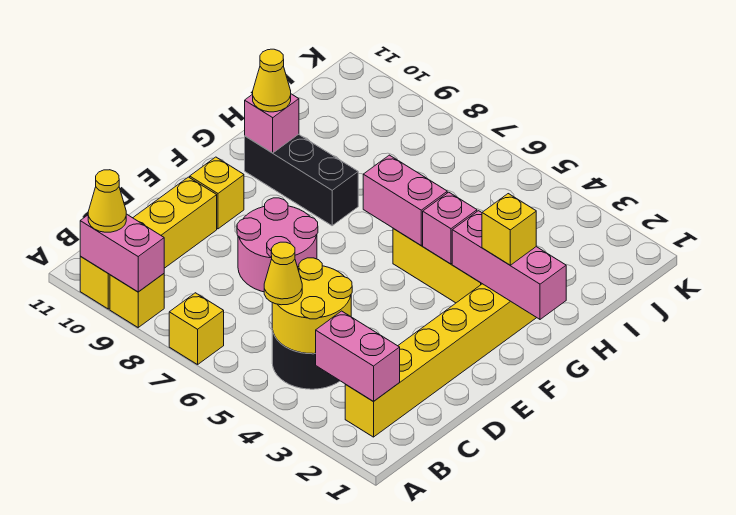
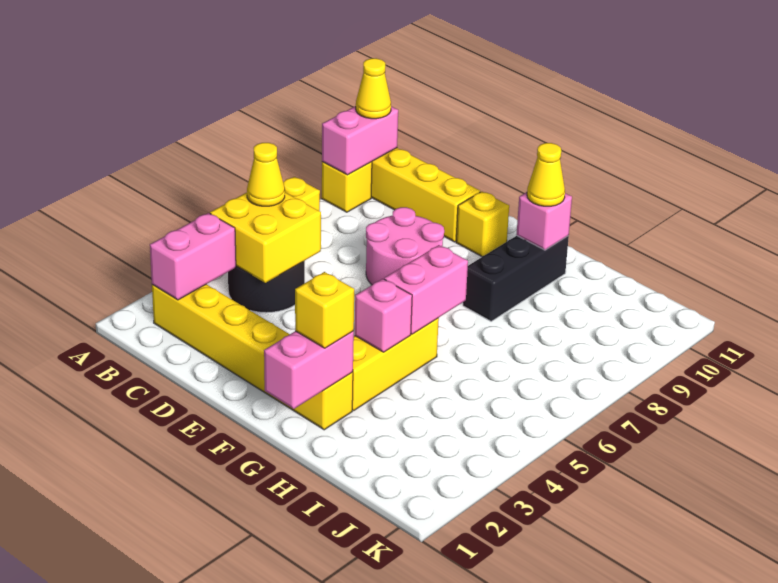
yellow round brick B4:C5 level 2 -> yellow brick B4:C5 level 2
pink brick G1:G3 level 2 -> pink brick G1:G2 level 2

